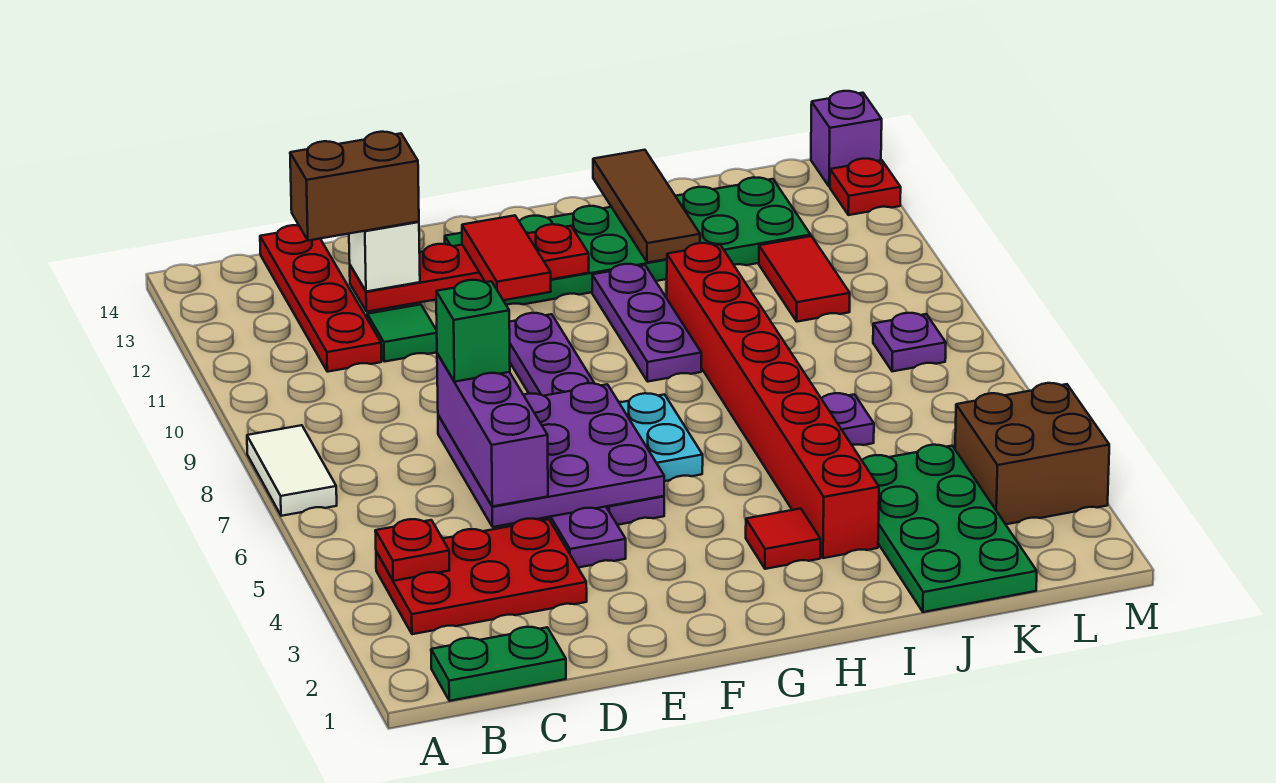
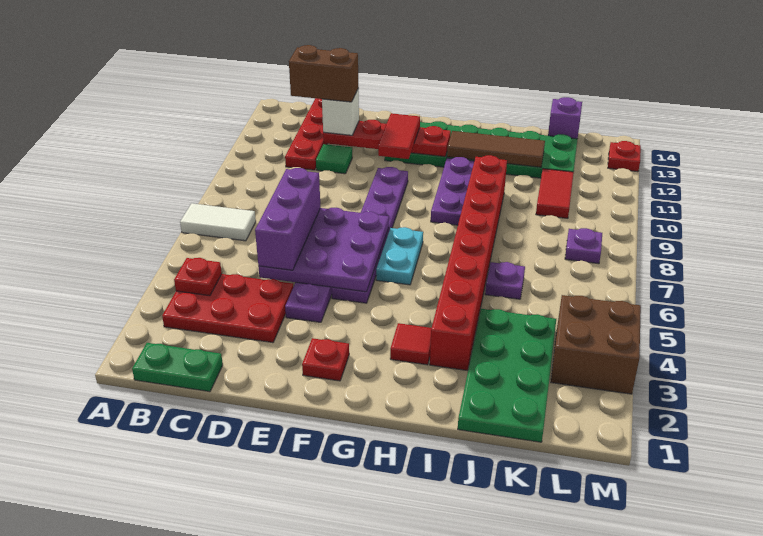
white tile A7:A8 level 1 -> white tile A7:B7 level 1
green brick D7 level 4 -> none
none -> red plate F2 level 1
brown tile I12:I14 level 2 -> brown tile H12:J12 level 2
purple brick M14 level 1 -> purple brick K14 level 1

